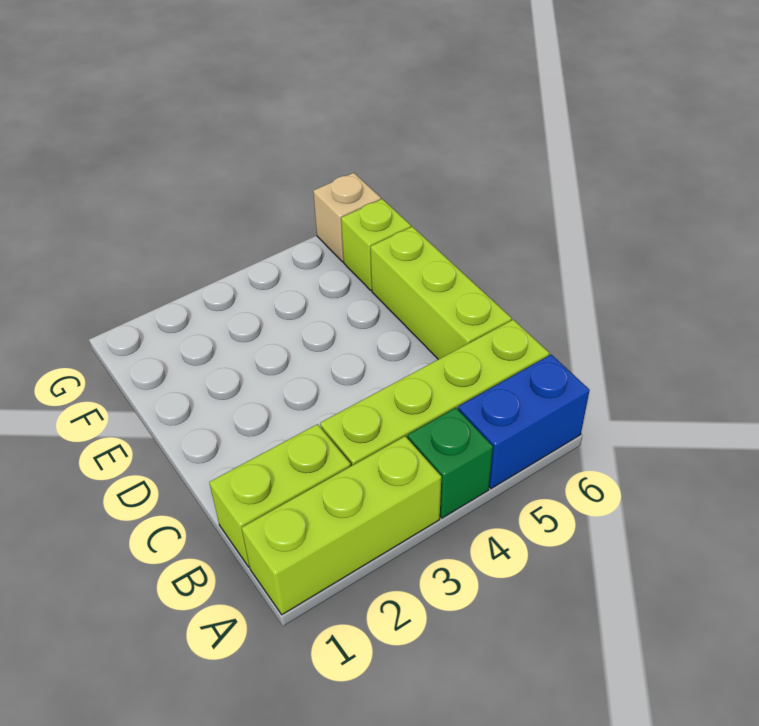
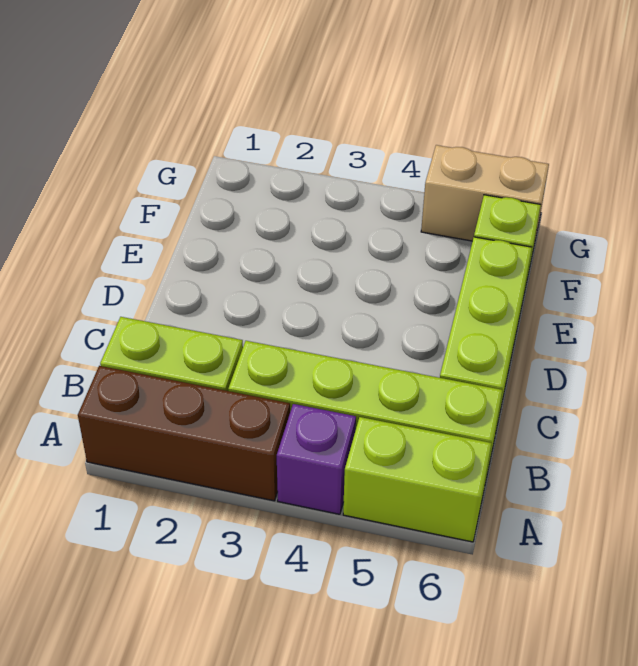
lime brick A1:A3 level 1 -> brown brick A1:A3 level 1
green brick A4 level 1 -> purple brick A4 level 1
blue brick A5:A6 level 1 -> lime brick A5:A6 level 1
tan brick G6 level 1 -> tan brick G5:G6 level 1

